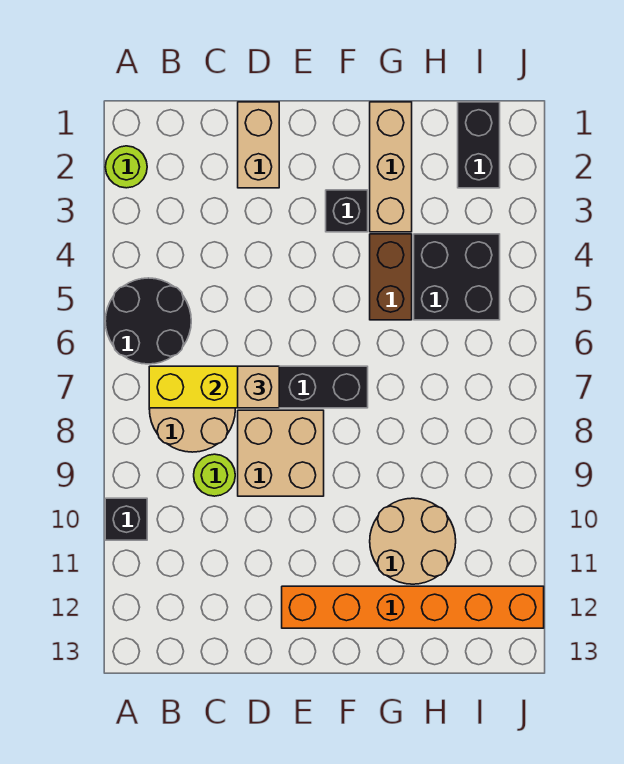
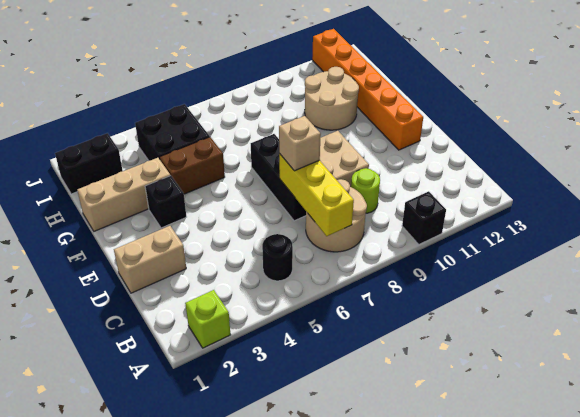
lime round brick A2 level 1 -> lime brick A2 level 1
black round brick A5:B6 level 1 -> black round brick B5 level 1

